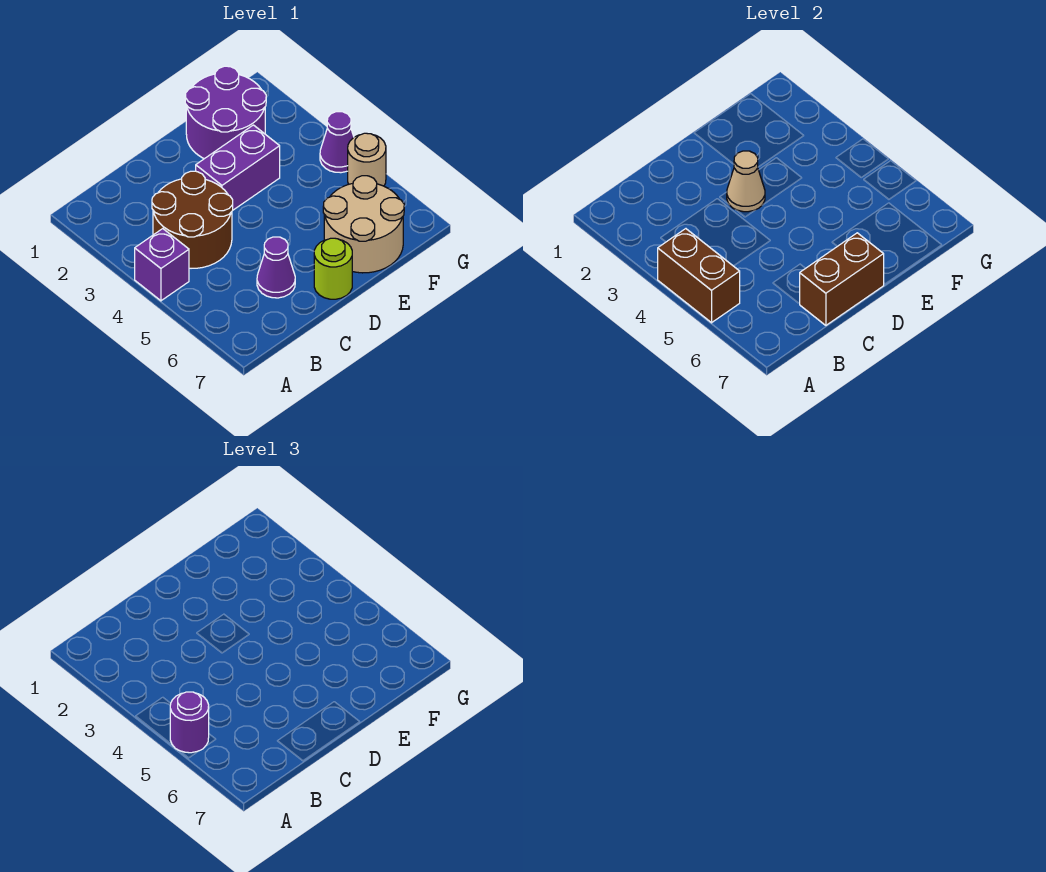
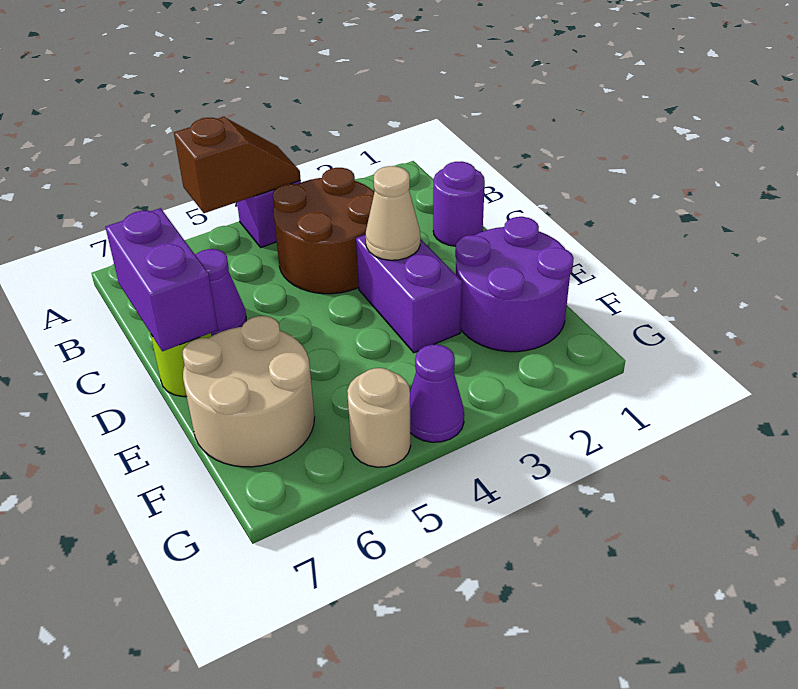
brown brick A4:A5 level 2 -> brown slope A4:A5 level 2 top 5
purple round brick A5 level 3 -> purple round brick C1 level 1
brown brick C7:D7 level 2 -> purple brick C7:D7 level 2

